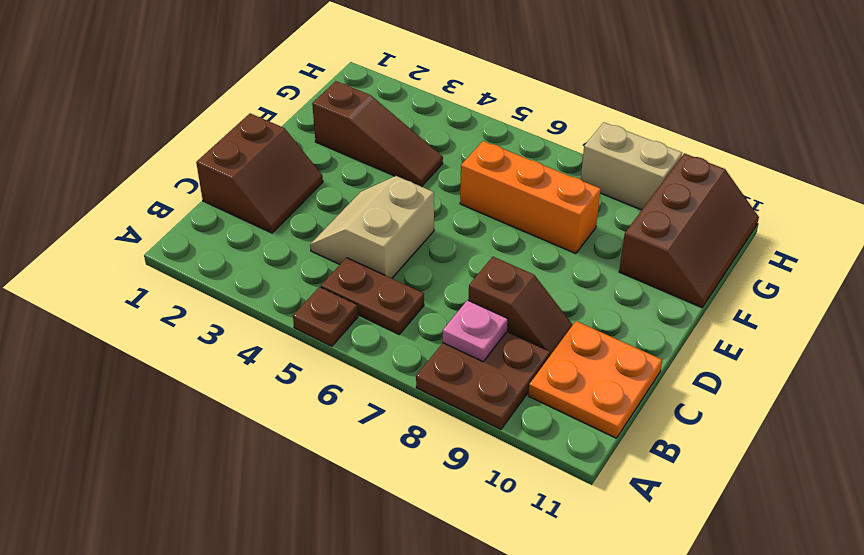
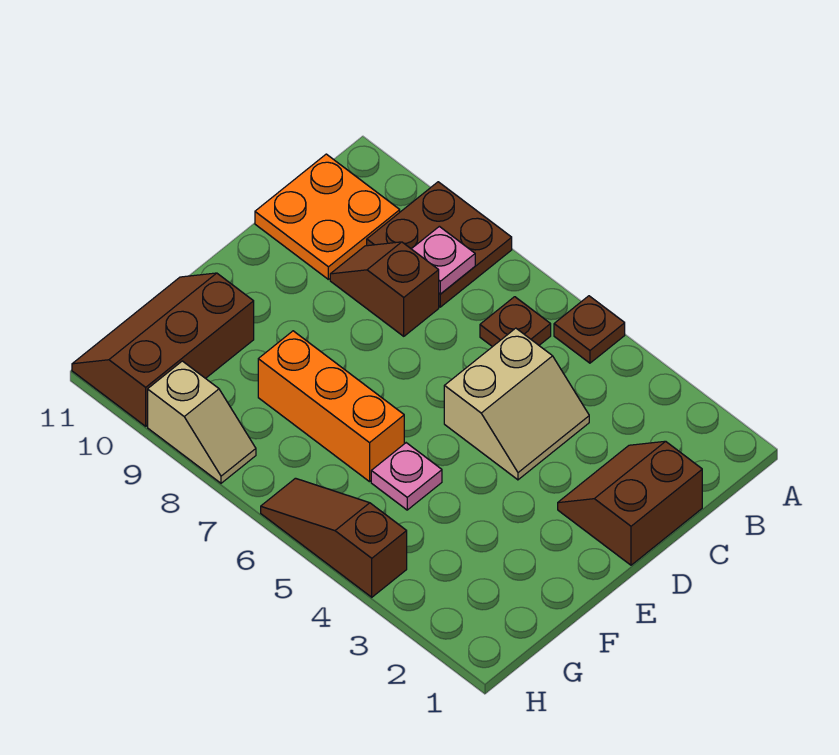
brown plate B5:B6 level 1 -> brown plate B6 level 1
brown slope F2:F4 level 1 top 2 -> brown slope H4:H6 level 1 top 4
none -> pink plate F5 level 1
tan brick H8:H9 level 1 -> tan slope H8:H9 level 1 top 9

